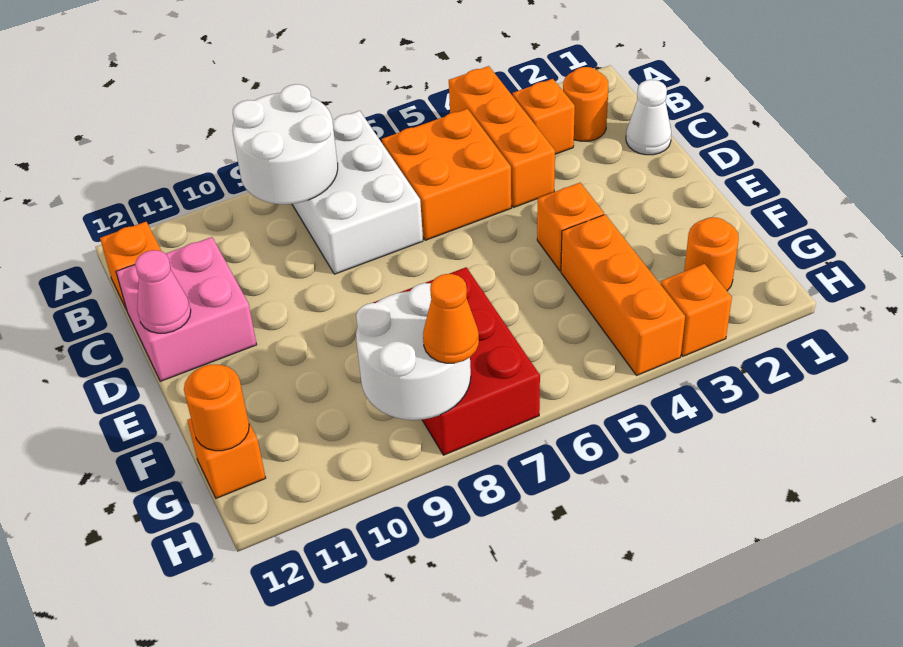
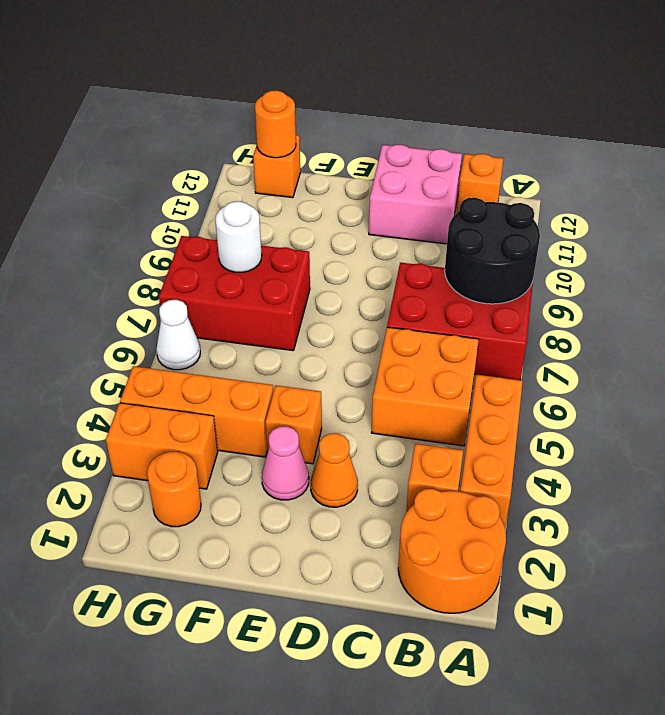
orange brick A4:C4 level 1 -> orange brick A3:A5 level 1
white brick A7:C8 level 1 -> red brick A7:C8 level 1
white round brick A8:B9 level 2 -> black round brick A8:B9 level 2
orange round brick B2 level 1 -> orange round brick A1:B2 level 1
white cone C1 level 1 -> white cone H6 level 1
pink cone D12 level 2 -> pink cone E3 level 1
white round brick G8:H9 level 2 -> white round brick G8 level 2
orange brick H3 level 1 -> orange brick G3:H3 level 1
orange cone H8 level 3 -> orange cone D3 level 1

